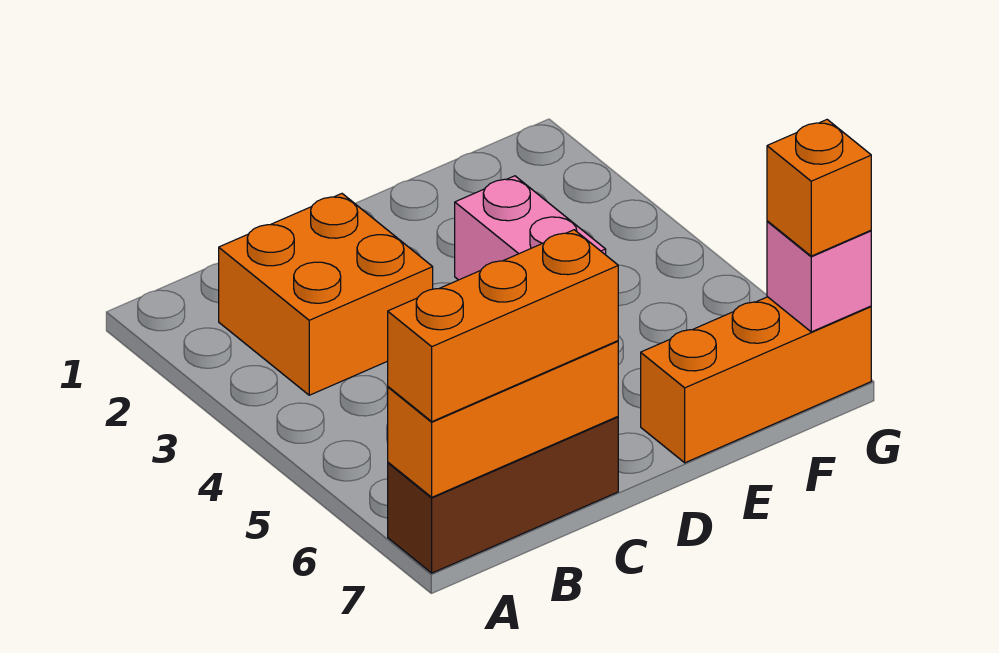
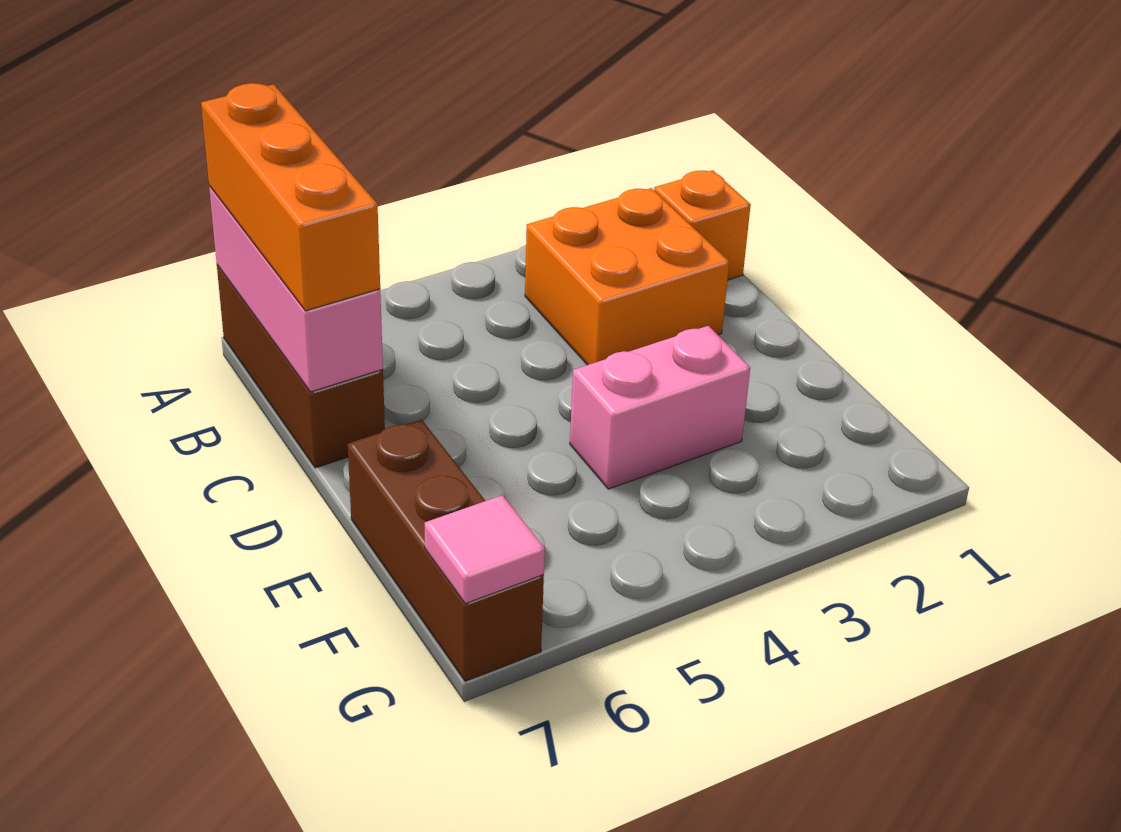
orange brick A7:C7 level 2 -> pink brick A7:C7 level 2
orange brick E7:G7 level 1 -> brown brick E7:G7 level 1
pink brick G7 level 2 -> pink tile G7 level 2
orange brick G7 level 3 -> orange brick B1 level 1

